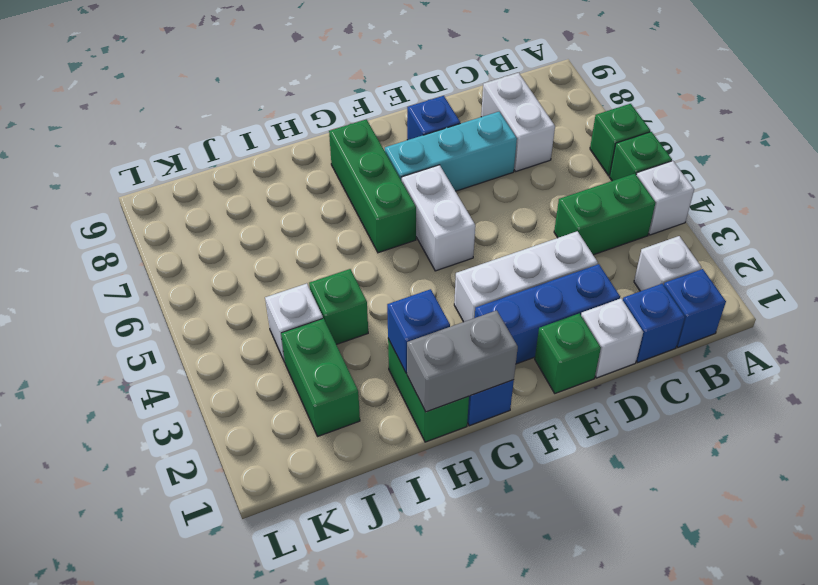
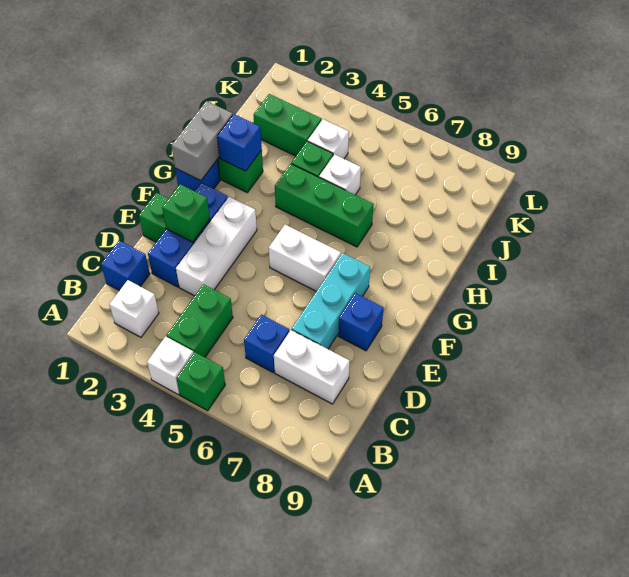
green brick A6 level 1 -> green brick E2 level 2
blue brick B1 level 1 -> blue brick C6 level 1
white brick D1 level 1 -> white brick I5 level 1
green brick G6:G8 level 1 -> green brick H4:H6 level 1

